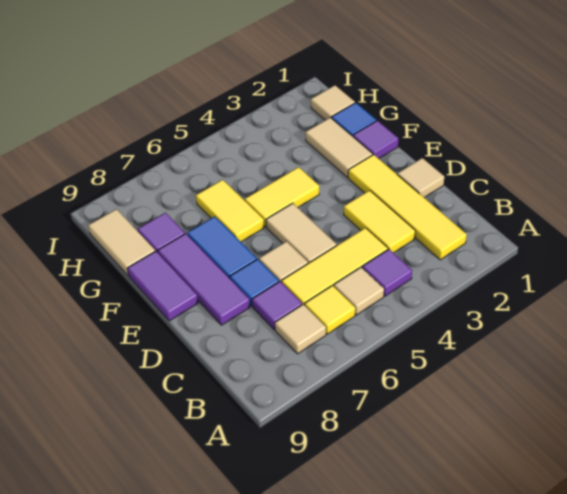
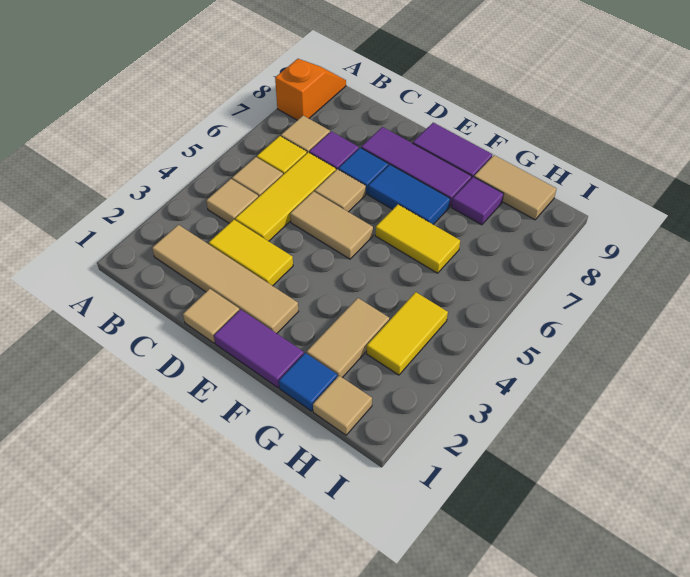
none -> orange slope A8:A9 level 1 top 8
yellow tile B2:E2 level 1 -> tan tile B2:E2 level 1
purple tile B4 level 1 -> tan tile B4 level 1
purple tile F1 level 1 -> purple tile E1:F1 level 1
tan tile F2:G2 level 1 -> tan tile G2:G3 level 1
yellow tile F4:F5 level 1 -> yellow tile H3:H4 level 1

